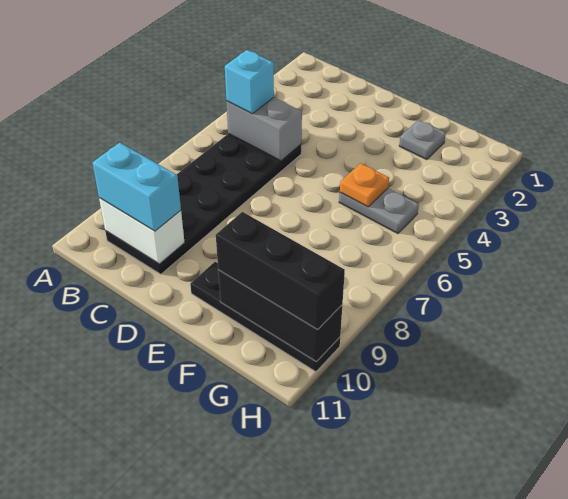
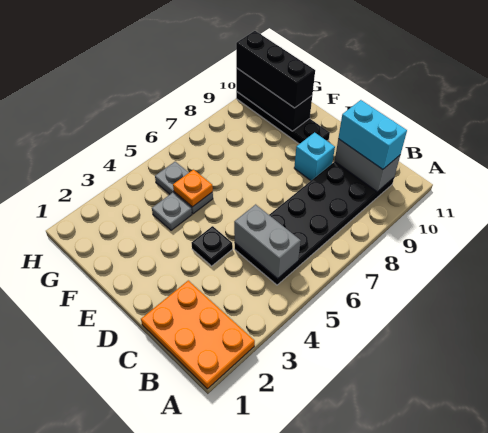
none -> orange plate A1:C2 level 1
cyan brick B5 level 3 -> cyan brick D9 level 1
white brick B10:C10 level 2 -> grey brick B10:C10 level 2
none -> black plate D4 level 1
grey plate F2 level 1 -> grey plate F4 level 1

